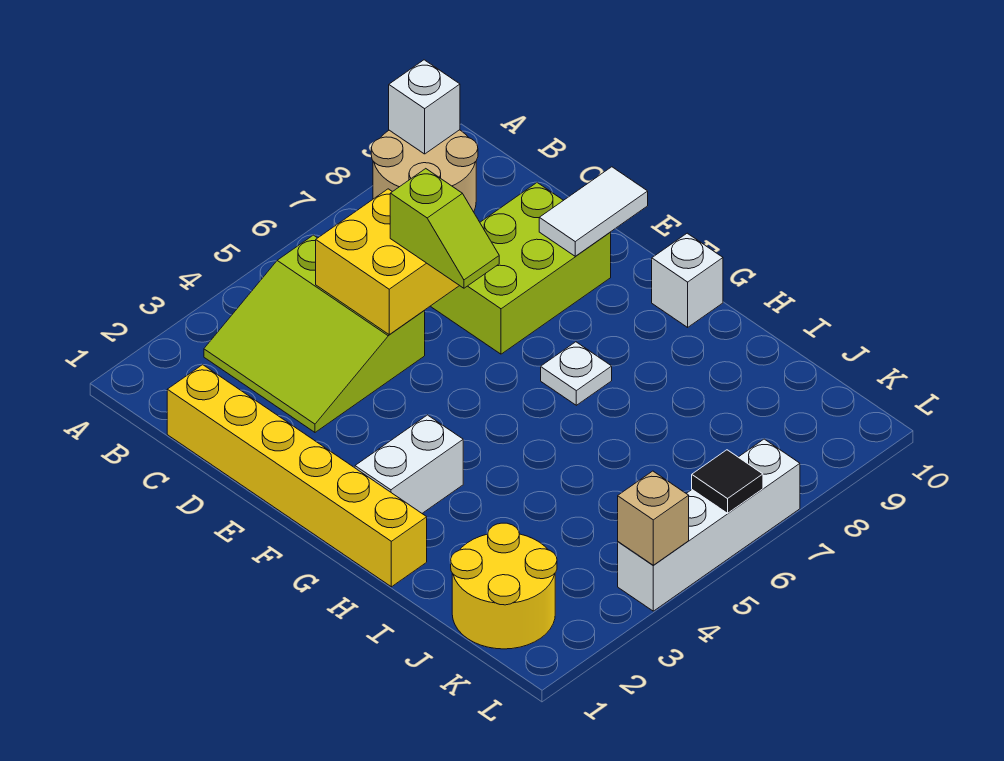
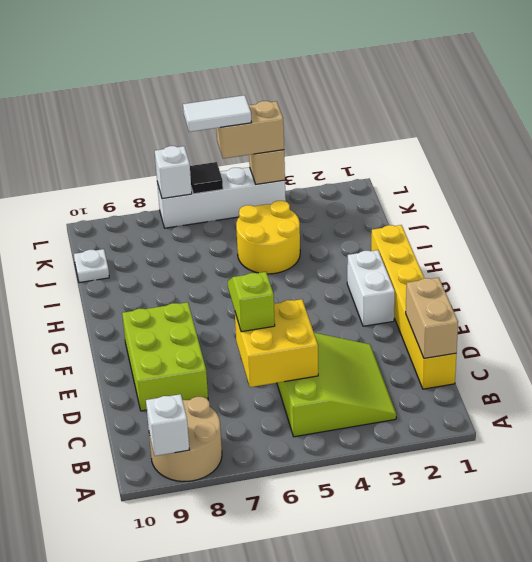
none -> tan brick C1:D1 level 2
lime brick D7:E9 level 1 -> lime brick D8:F9 level 1
white tile E9:E10 level 2 -> white tile L5:L6 level 4
white brick G2:G3 level 1 -> white brick F2:G2 level 1
white plate G7 level 1 -> white plate J10 level 1
white brick G10 level 1 -> white brick L7 level 2
yellow round brick J1:K2 level 1 -> yellow round brick I4:J5 level 1
none -> tan brick L4:L5 level 3

